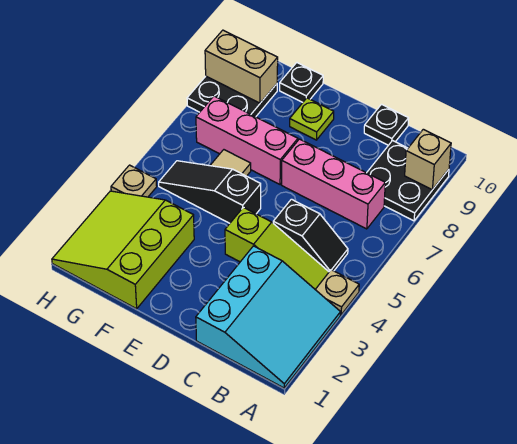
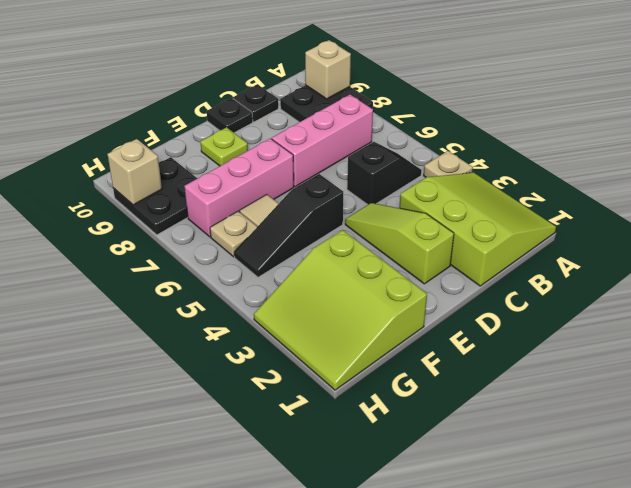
cyan slope A1:C3 level 1 top C -> lime slope A1:C3 level 1 top C
lime slope B4:D4 level 1 top D -> lime slope D2:D4 level 1 top 2
black plate F10 level 1 -> black plate D10 level 1
tan brick G9:H9 level 2 -> tan brick H9 level 2
tan plate H4 level 1 -> tan plate G6 level 1

